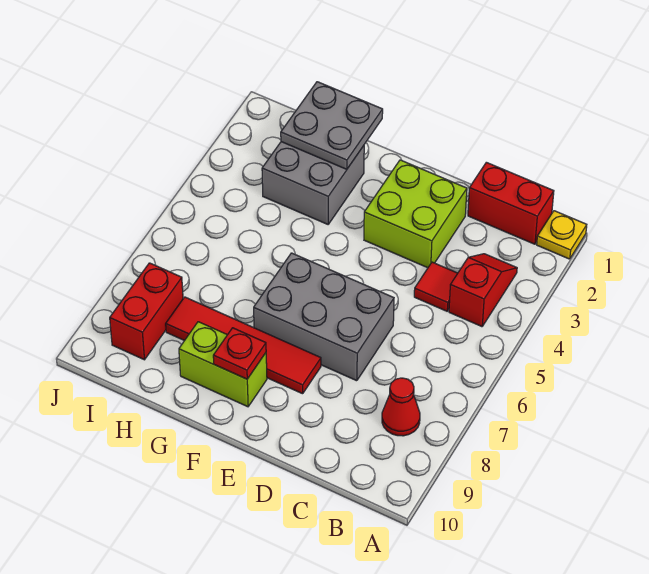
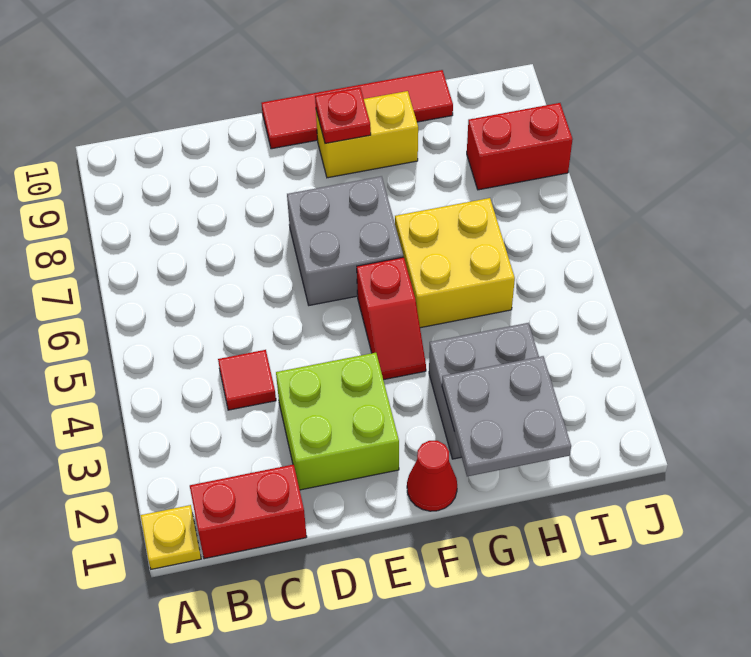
red slope B3:B4 level 1 top 4 -> red slope F4:F5 level 1 top 5
red cone B8 level 1 -> red cone F1 level 1
grey brick D6:F7 level 1 -> grey brick E6:F7 level 1
red tile E8:H8 level 1 -> red tile E10:H10 level 1
lime brick F9:G9 level 1 -> yellow brick F9:G9 level 1
none -> yellow brick G5:H6 level 1
red brick I8:I9 level 1 -> red brick I8:J8 level 1

